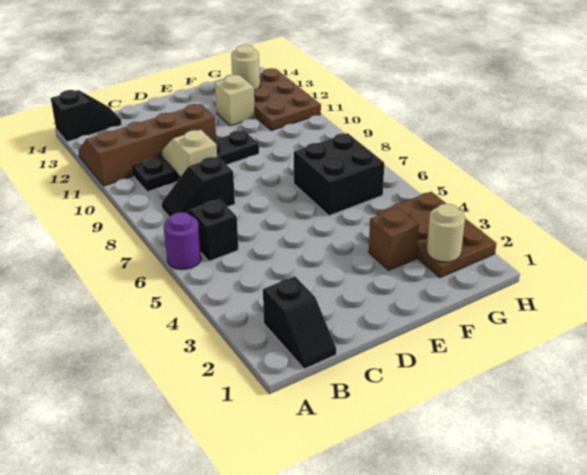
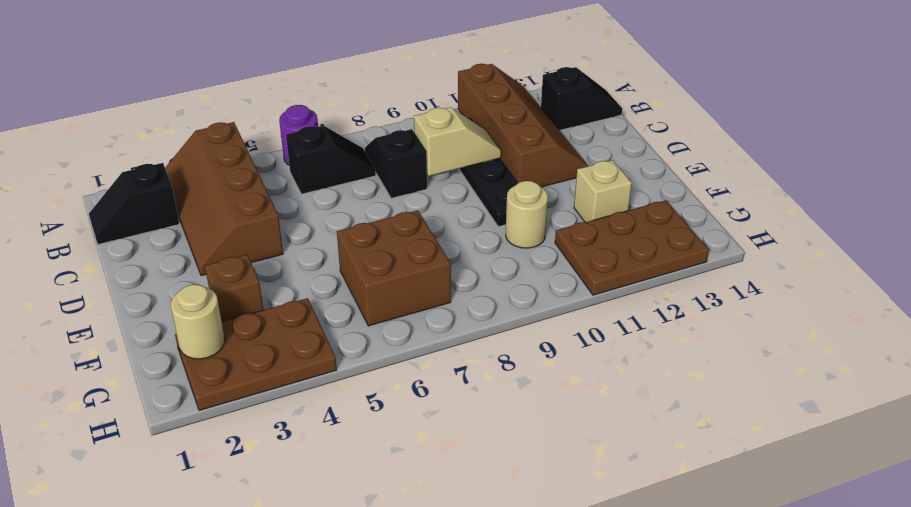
none -> brown slope A3:D4 level 1 top 4
black slope A14:B14 level 1 top A -> black slope B13:B14 level 1 top 13
black brick F6:G7 level 1 -> brown brick F6:G7 level 1
tan round brick G13 level 2 -> tan round brick F10 level 1

